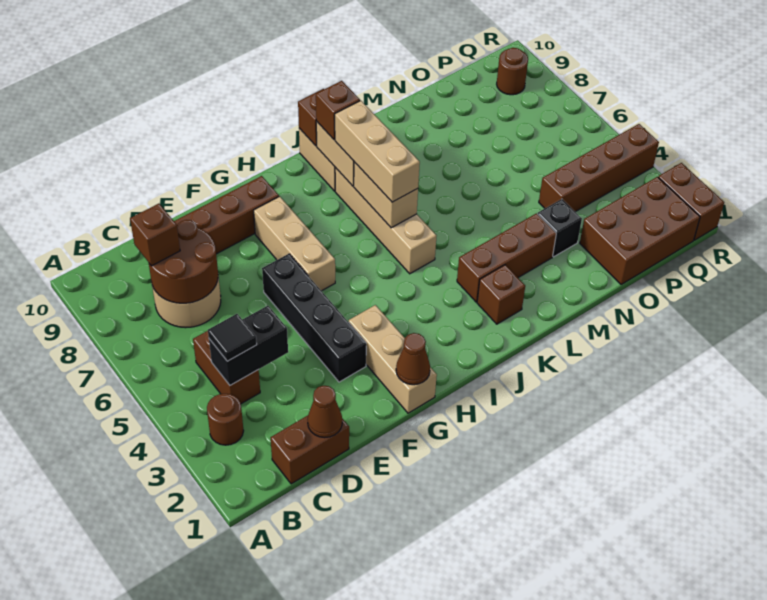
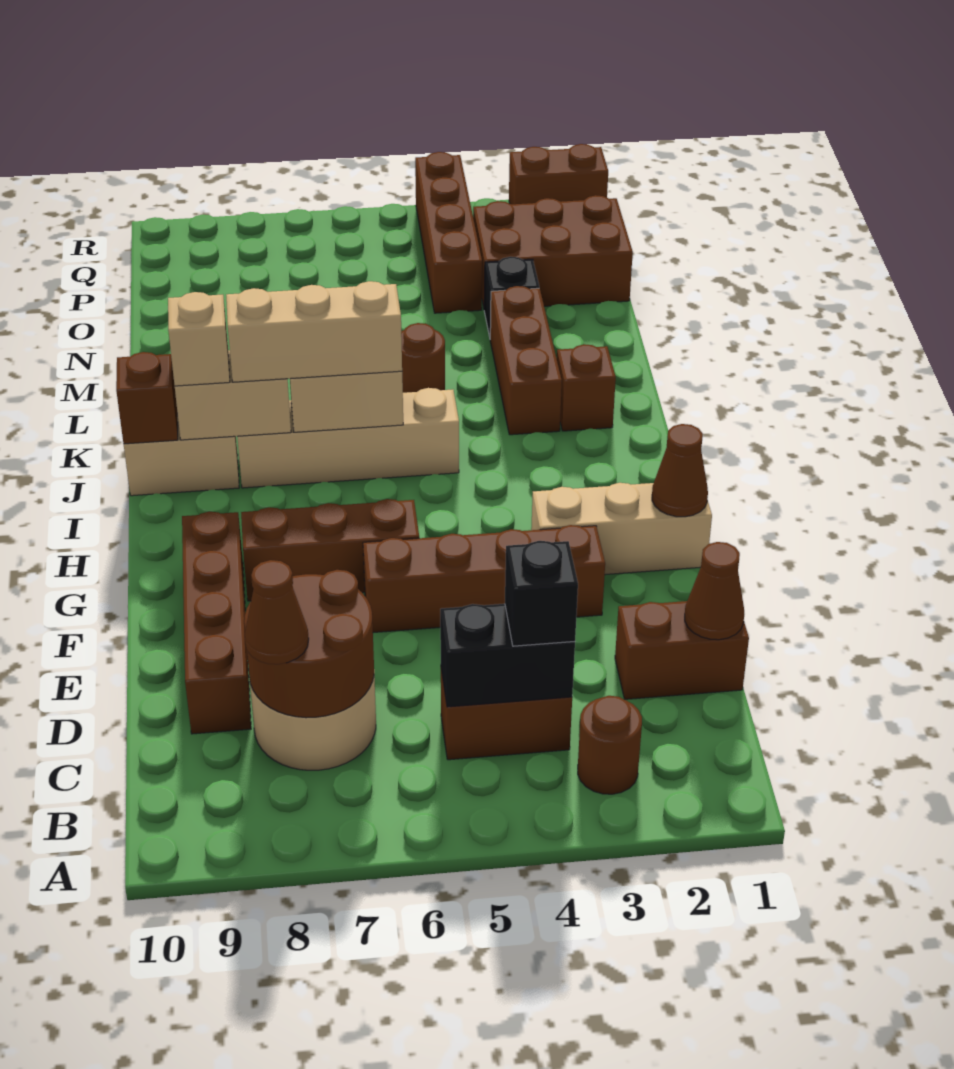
brown brick C1:D1 level 1 -> brown brick D1:D2 level 1
black brick C4:D4 level 2 -> black brick C4:C5 level 2
black tile C4 level 3 -> black brick C4 level 3
brown brick C8 level 3 -> brown cone C8 level 3
black brick F3:F6 level 1 -> brown brick F3:F6 level 1
tan brick G6:G8 level 1 -> brown brick G6:G8 level 1
brown brick J9 level 3 -> tan brick J9 level 3
brown brick O1:Q2 level 1 -> brown brick O1:P3 level 1
brown round brick Q9 level 1 -> brown round brick L5 level 1

